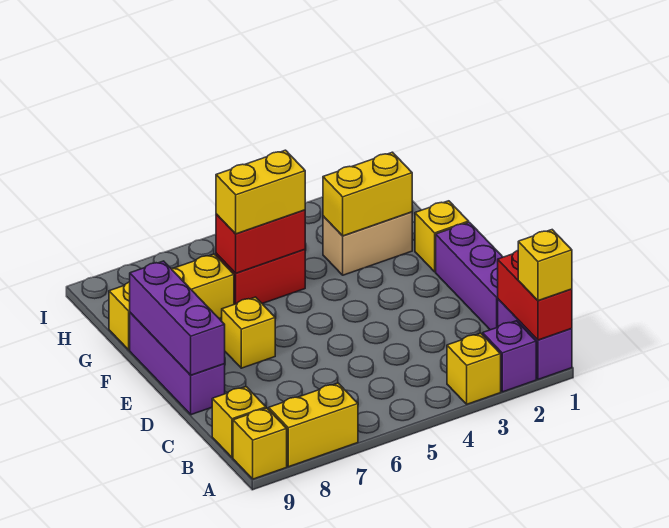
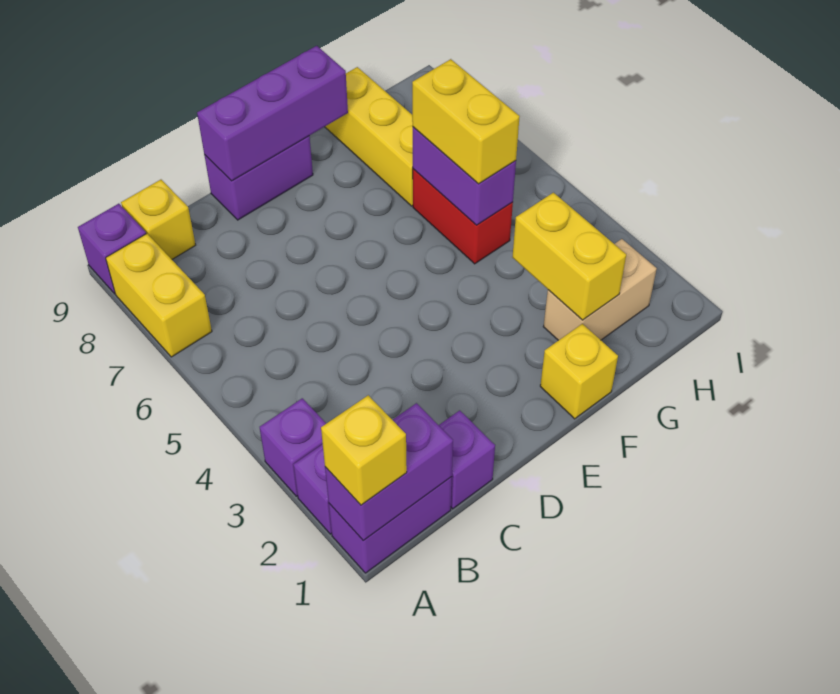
red brick A1:B1 level 2 -> purple brick A1:B1 level 2
yellow brick A3 level 1 -> purple brick A3 level 1
yellow brick A9 level 1 -> purple brick A9 level 1
purple brick C1:E1 level 1 -> purple brick C1 level 1
purple brick D9:F9 level 1 -> purple brick D9:E9 level 1
yellow brick E7 level 1 -> none
tan brick G2:G3 level 1 -> tan brick G2:H2 level 1
red brick G5:G6 level 2 -> purple brick G5:G6 level 2

